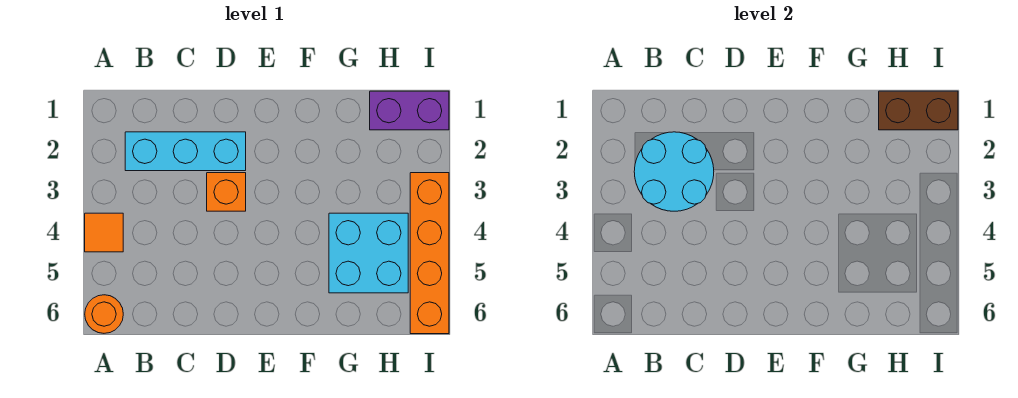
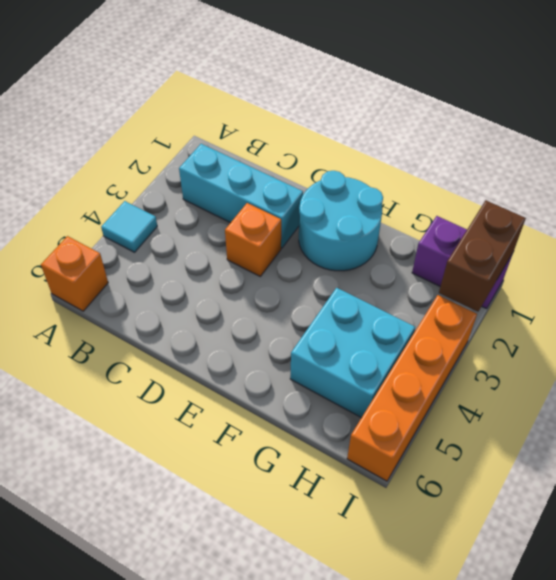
orange tile A4 level 1 -> cyan tile A4 level 1
orange round brick A6 level 1 -> orange brick A6 level 1
cyan round brick B2:C3 level 2 -> cyan round brick E1:F2 level 1
brown brick H1:I1 level 2 -> brown brick I1:I2 level 2

